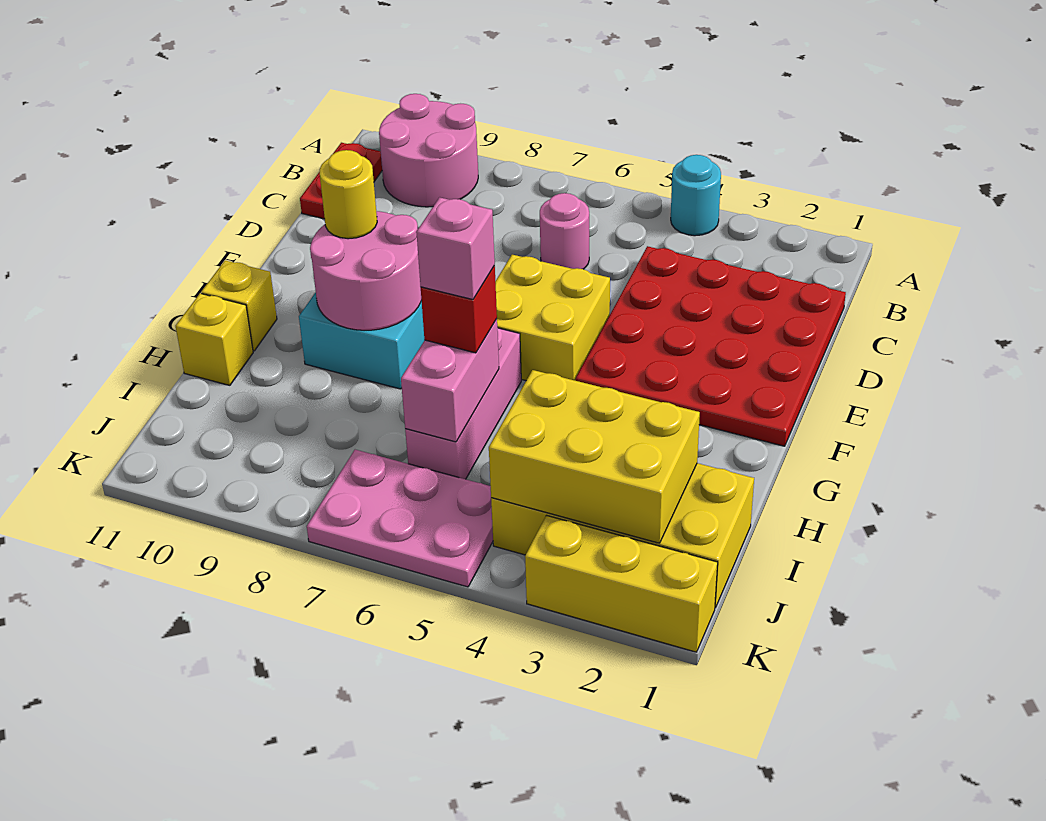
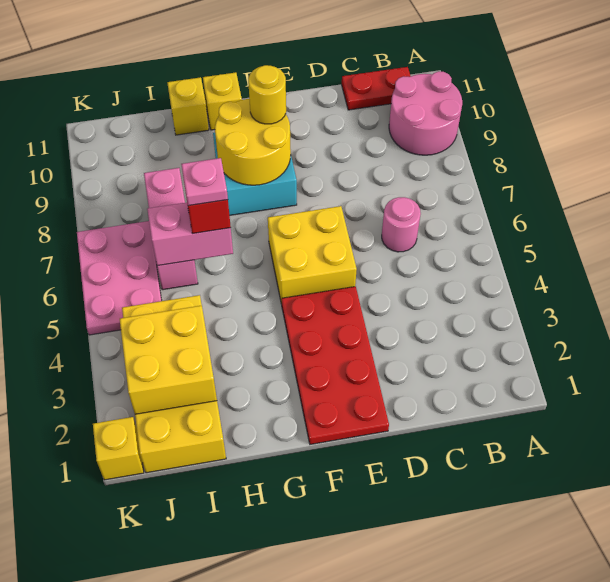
cyan round brick A4 level 1 -> none
red plate C1:F4 level 1 -> red plate E1:F4 level 1
pink round brick F8:G9 level 2 -> yellow round brick F8:G9 level 2
pink brick G6:I6 level 1 -> pink brick I6:I8 level 1
pink brick H6 level 4 -> pink plate H6 level 4
yellow brick I2:J4 level 2 -> yellow brick I2:J3 level 2
yellow brick K1:K3 level 1 -> yellow brick K1 level 1

